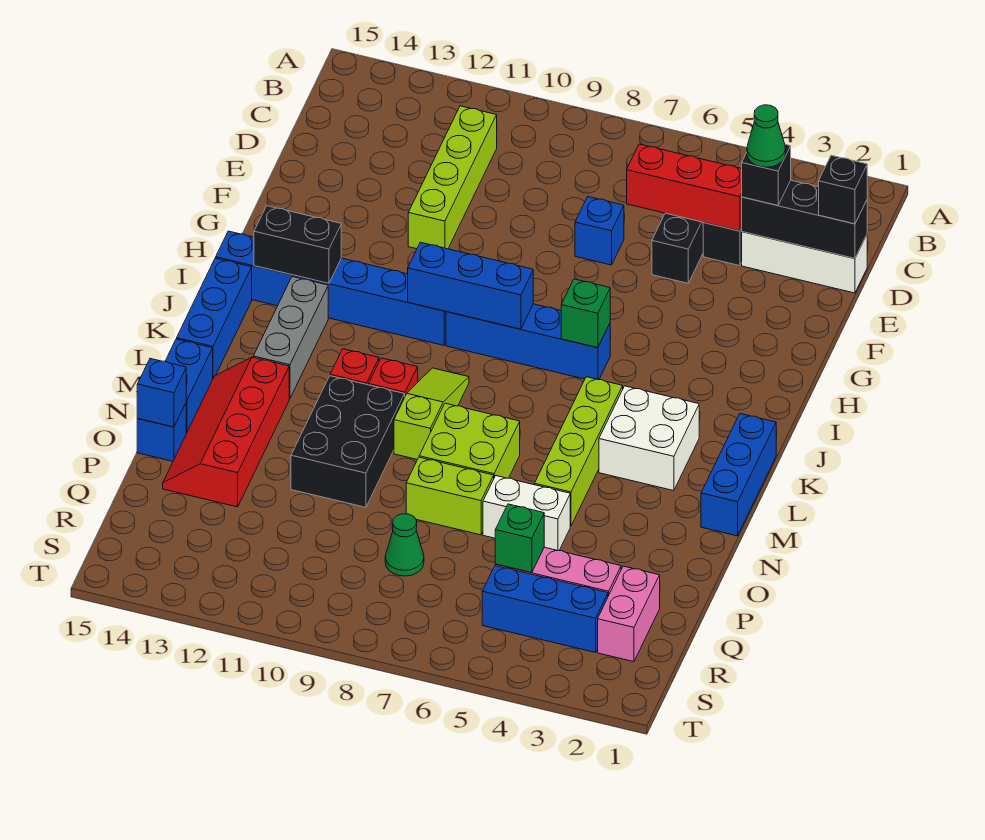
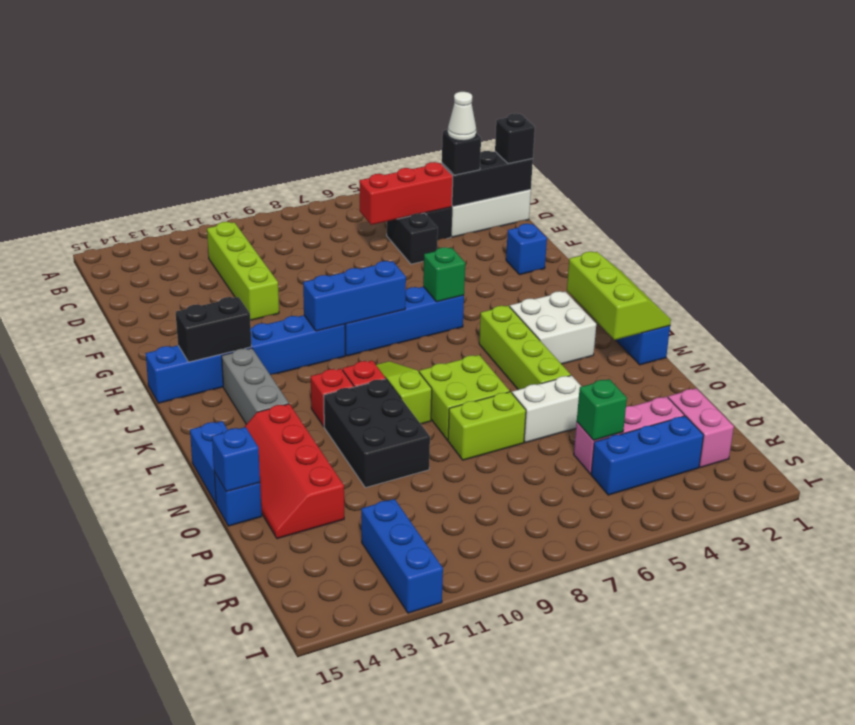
green cone D3 level 4 -> white cone D3 level 4
blue brick E7 level 1 -> blue brick G2 level 1
blue brick J15:L15 level 1 -> blue brick R12:T12 level 1
none -> lime slope K1:M2 level 2 top 2
green cone Q8 level 1 -> none

